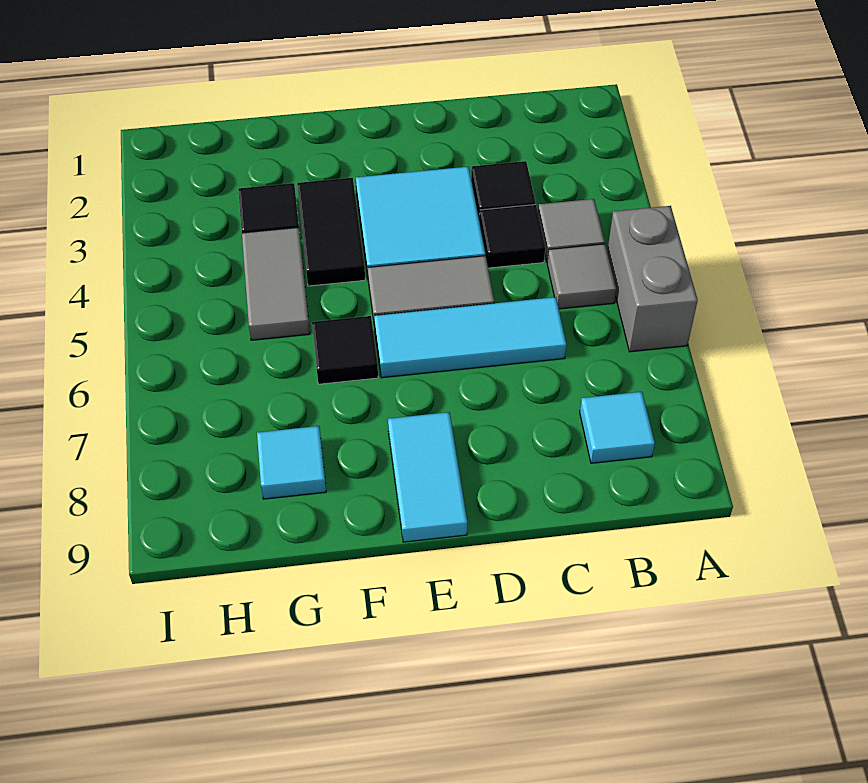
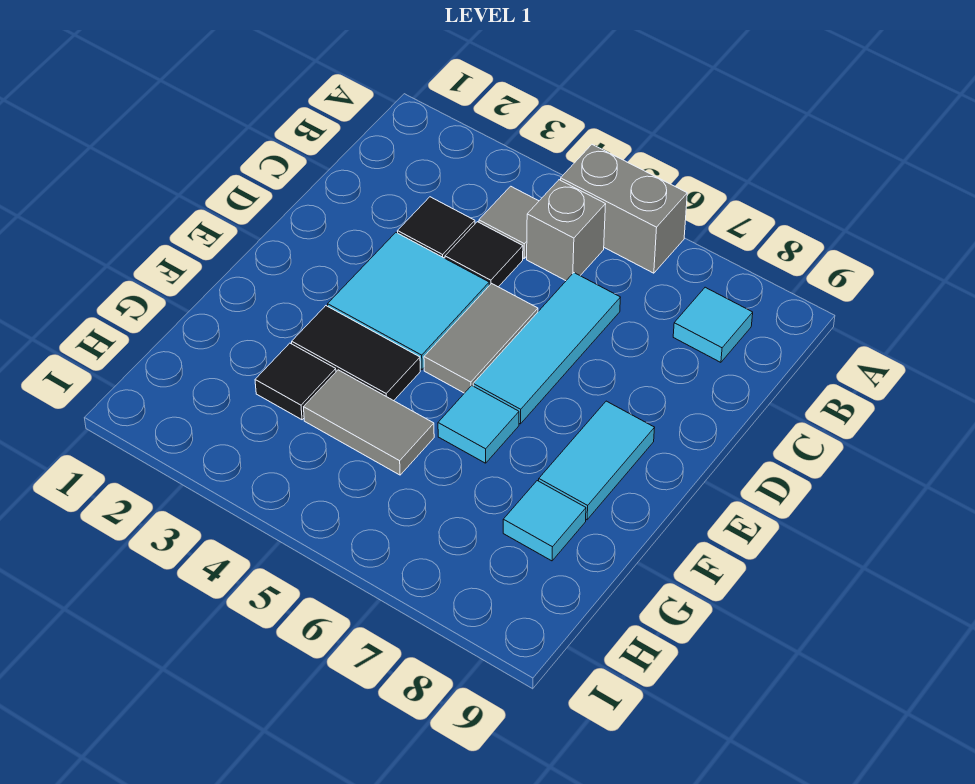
grey tile B5 level 1 -> grey brick B5 level 1
cyan tile E8:E9 level 1 -> cyan tile E8:F8 level 1
black tile F6 level 1 -> cyan tile F6 level 1

